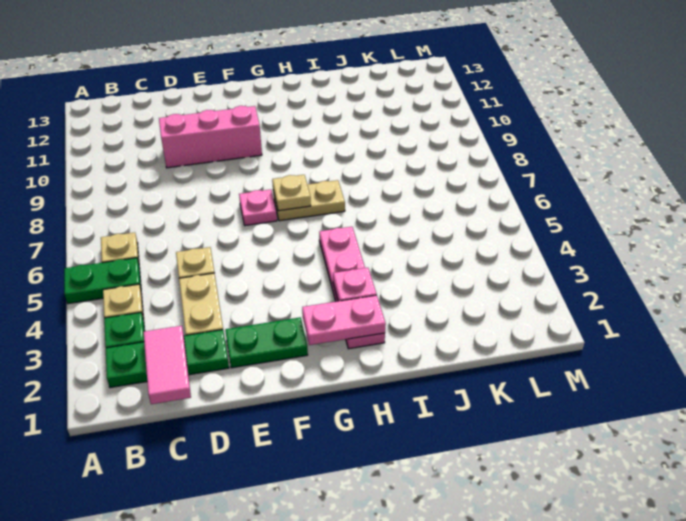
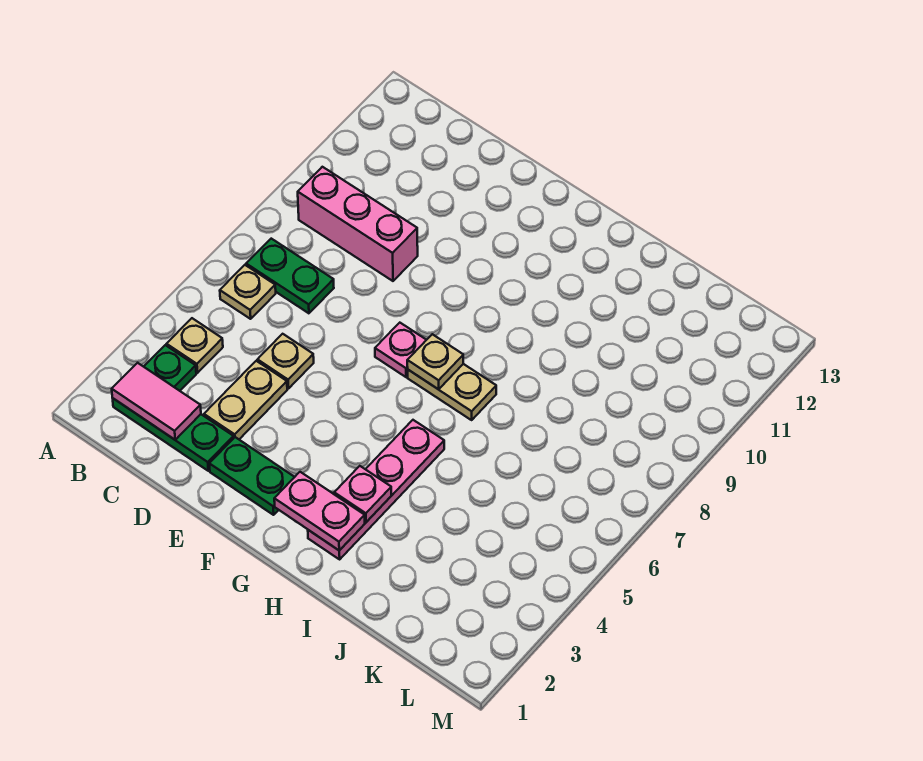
green plate A5:B5 level 1 -> green plate B7:C7 level 1
pink tile C1:C2 level 2 -> pink tile B2:C2 level 2
pink brick D10:F10 level 1 -> pink brick B9:D9 level 1

